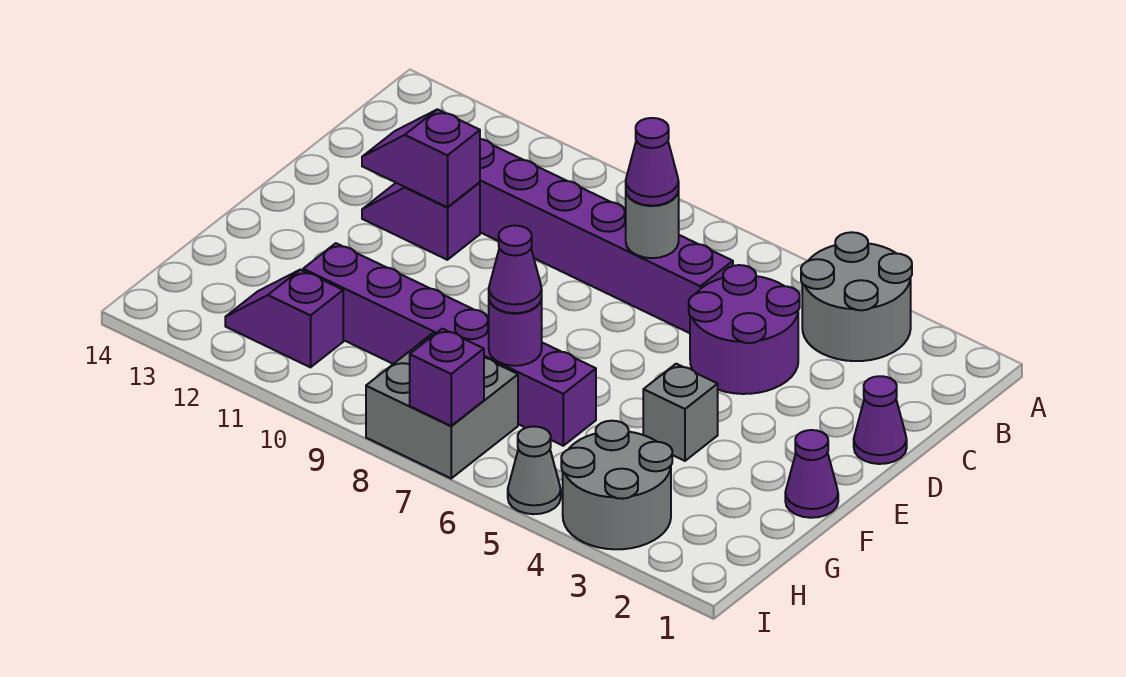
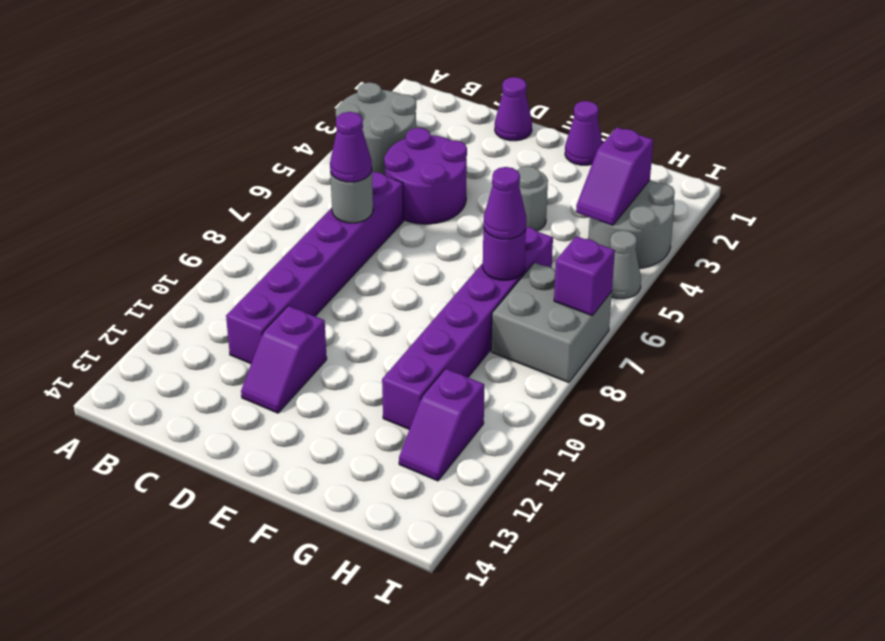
purple slope D11:D12 level 2 top 11 -> purple slope H3:H4 level 2 top 3
grey brick F4 level 1 -> grey round brick F4 level 1

